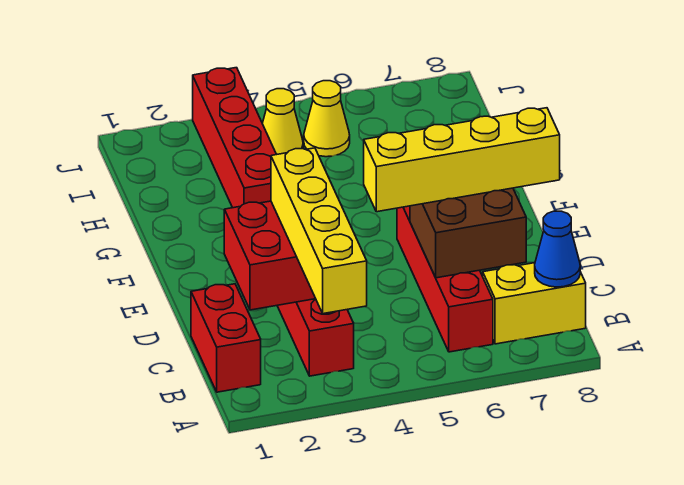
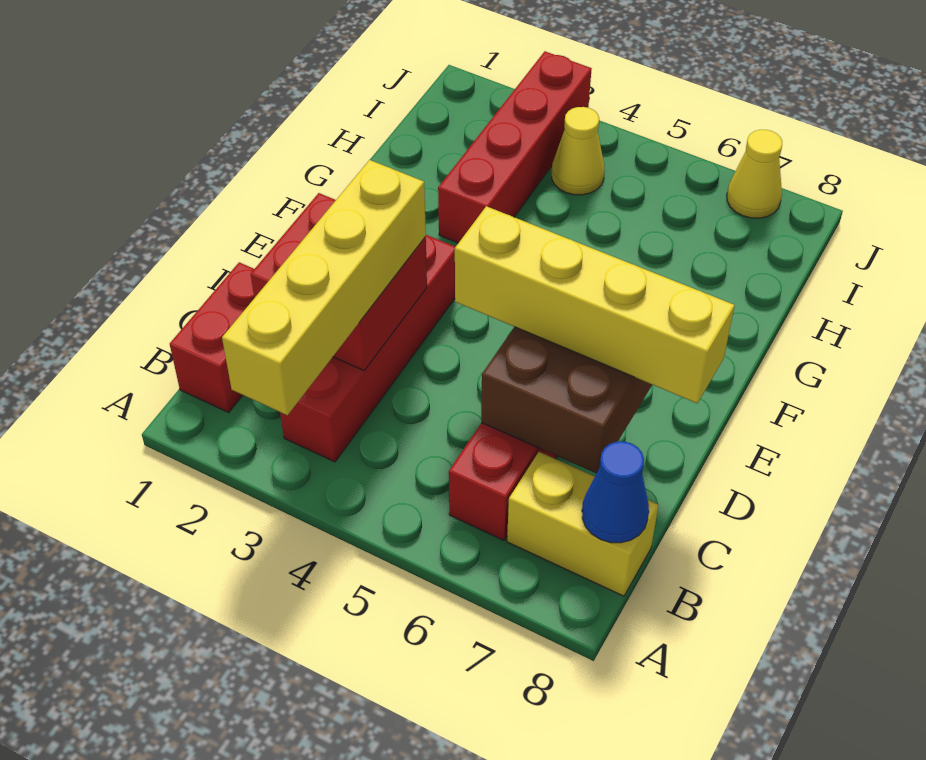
yellow cone I5 level 1 -> yellow cone J7 level 1

